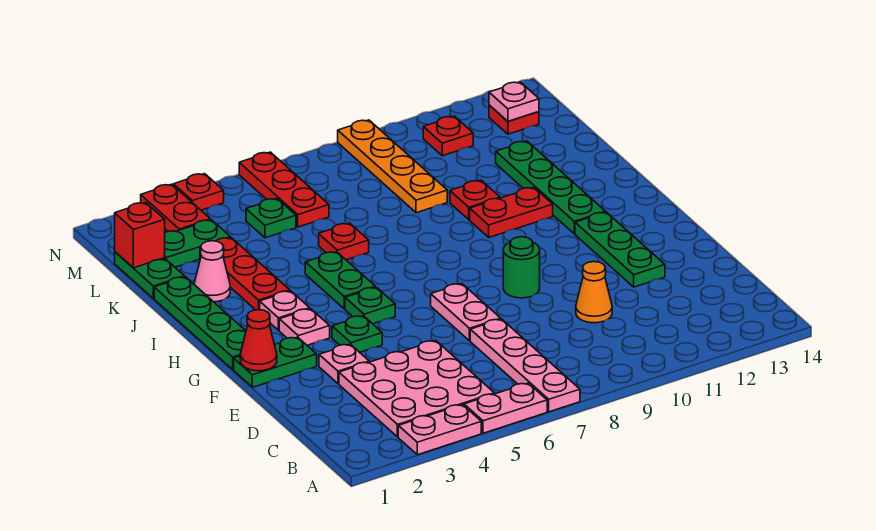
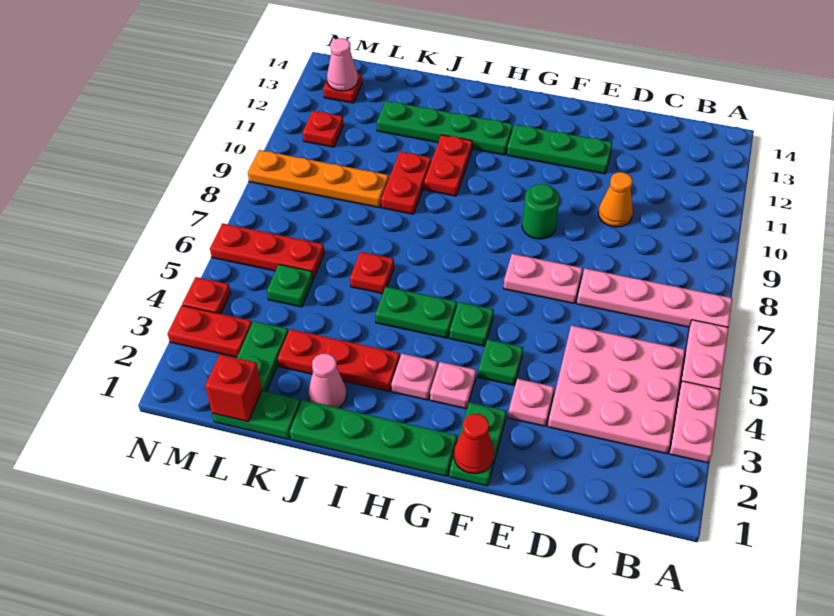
red plate J10 level 1 -> red plate J9:J10 level 1
pink plate M13 level 2 -> pink cone M13 level 2

